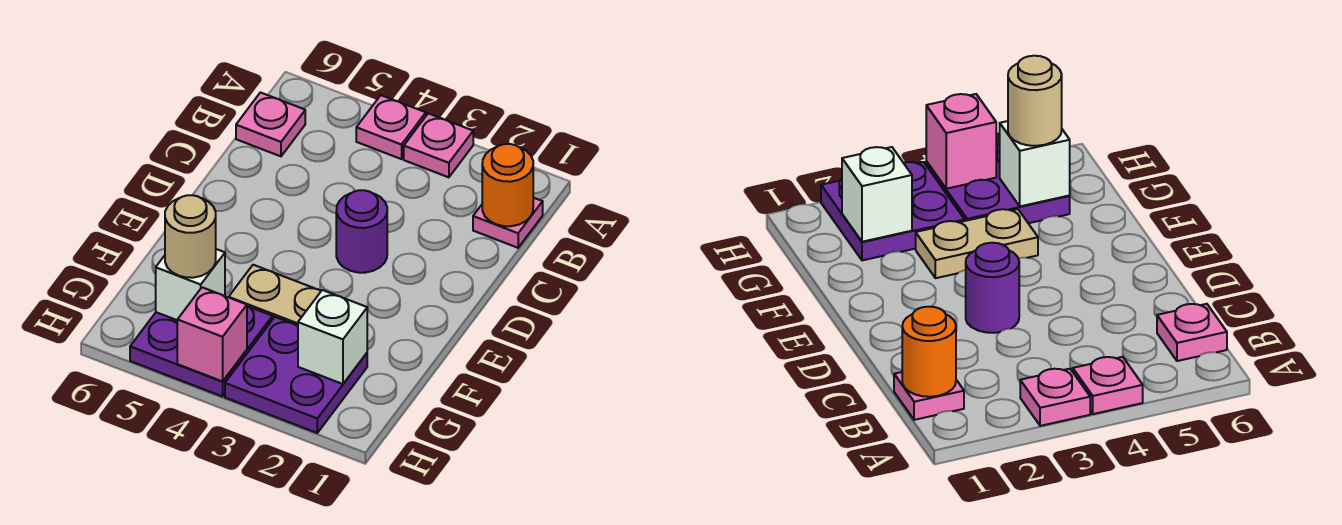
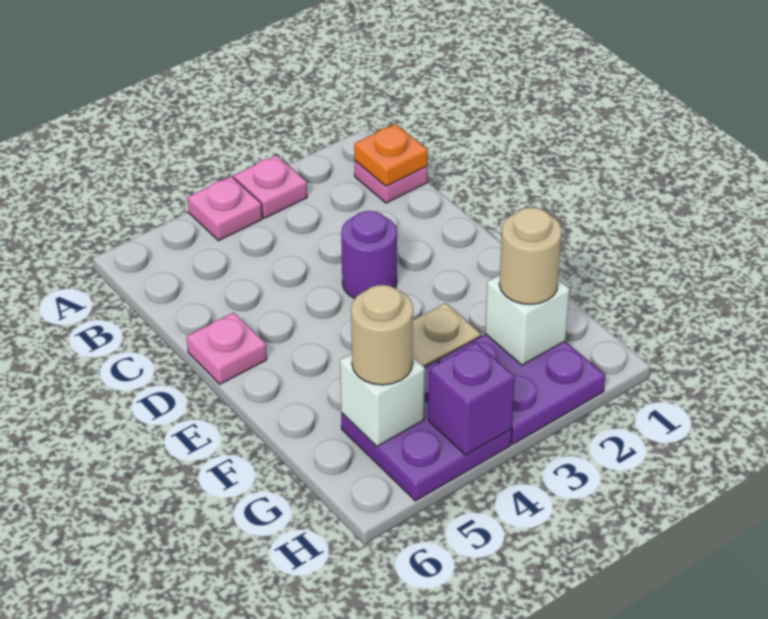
orange round brick B1 level 2 -> orange plate B1 level 2
pink plate B6 level 1 -> pink plate D6 level 1
none -> tan round brick G2 level 3
pink brick H4 level 2 -> purple brick H4 level 2

